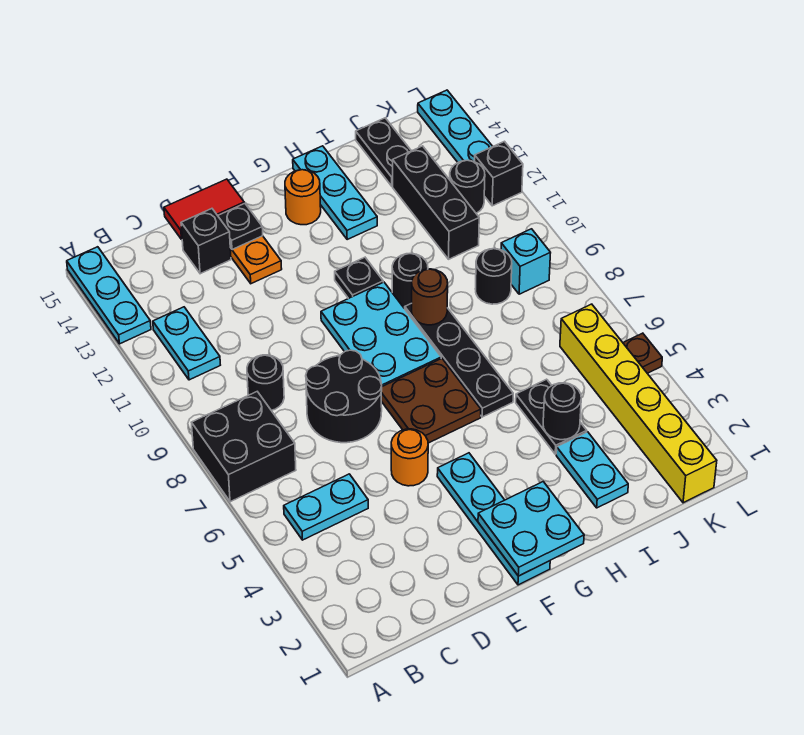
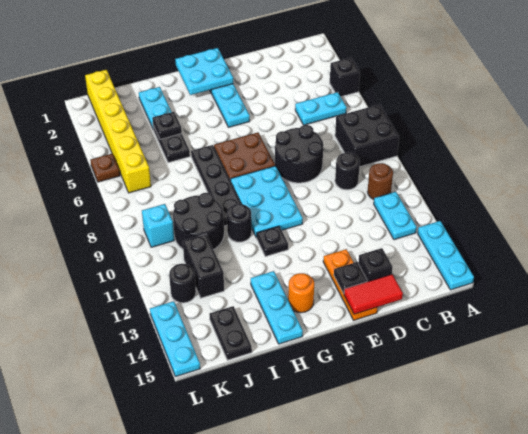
orange round brick E5 level 1 -> none
brown round brick H9 level 2 -> brown round brick B10 level 1
black round brick I4 level 2 -> black plate I4 level 2
black round brick J9 level 1 -> black round brick I9:J10 level 1
black brick J11:J13 level 1 -> black brick J11:J12 level 1
black brick L12 level 1 -> black brick A4 level 1

